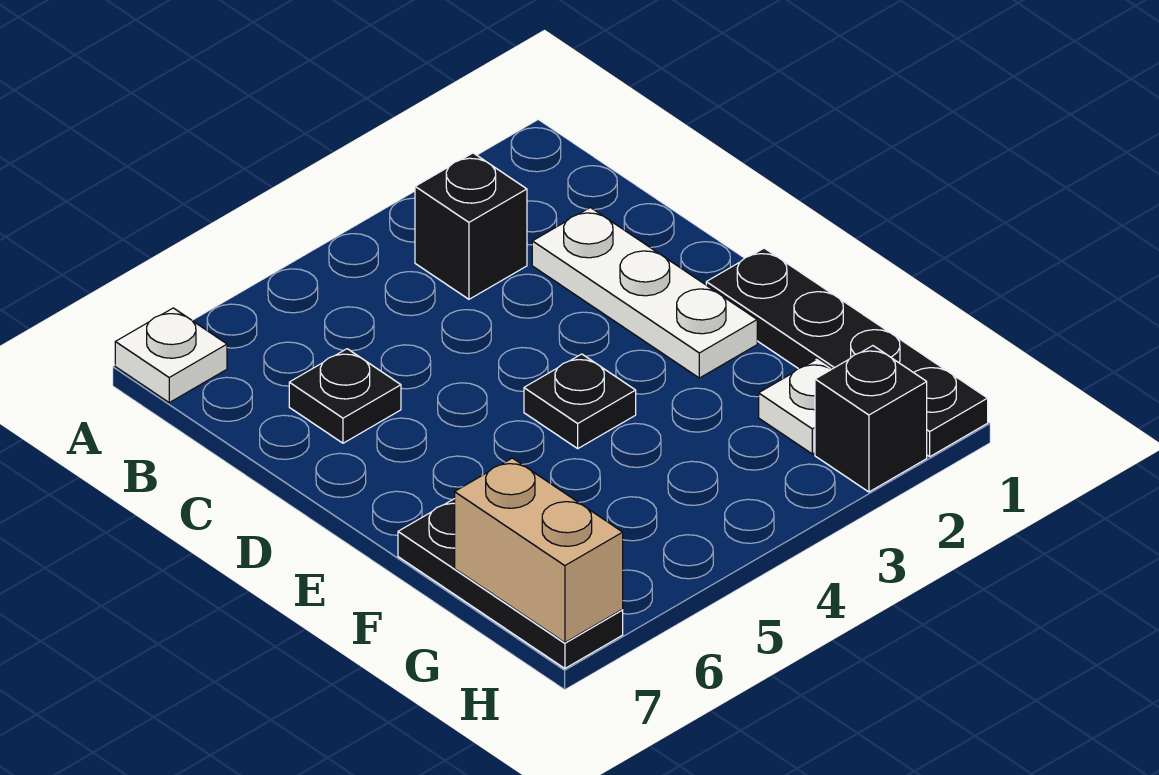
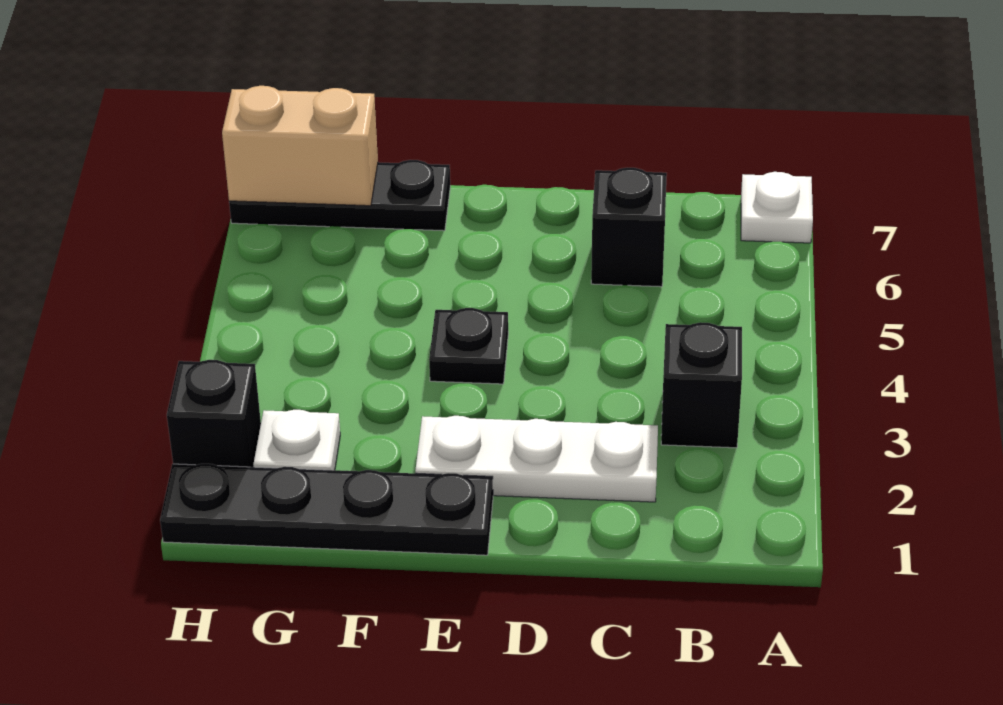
black plate C6 level 1 -> black brick C6 level 1

